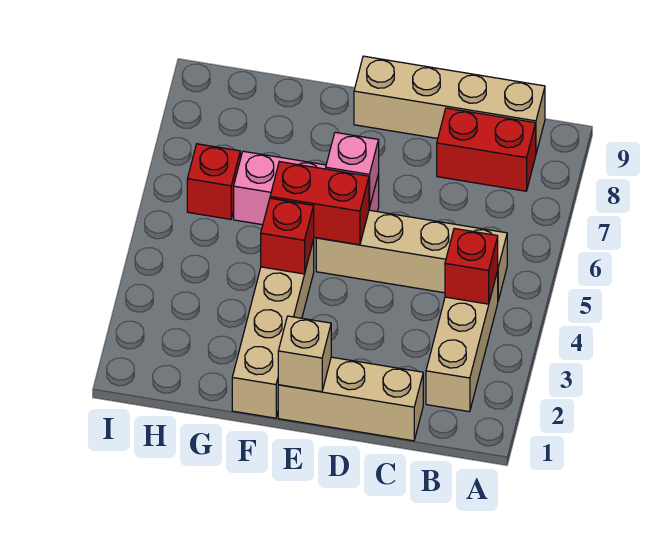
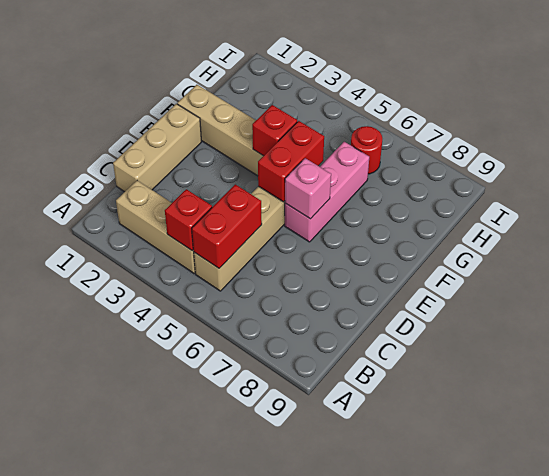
red brick B8:C8 level 1 -> red brick B5:C5 level 2
tan brick B9:E9 level 1 -> none
tan brick E1 level 2 -> none
red brick H6 level 1 -> red round brick H6 level 1

